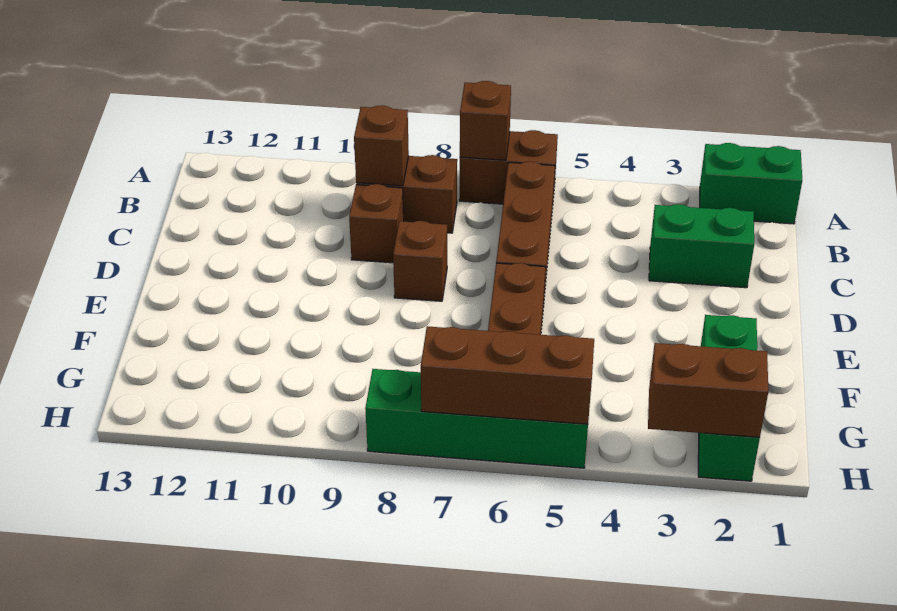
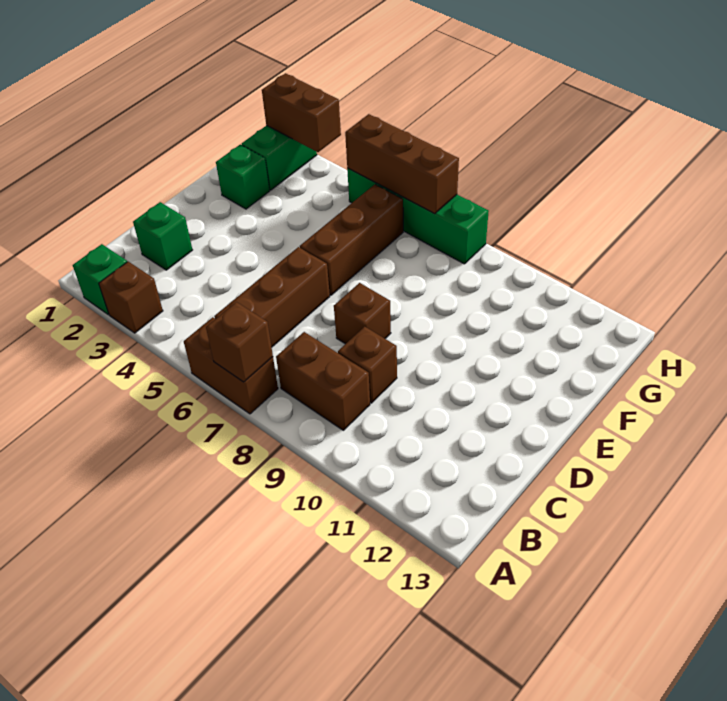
green brick A1:A2 level 1 -> green brick A2 level 1
brown brick B9 level 2 -> brown brick A3 level 1
green brick C2:C3 level 1 -> green brick C2 level 1

